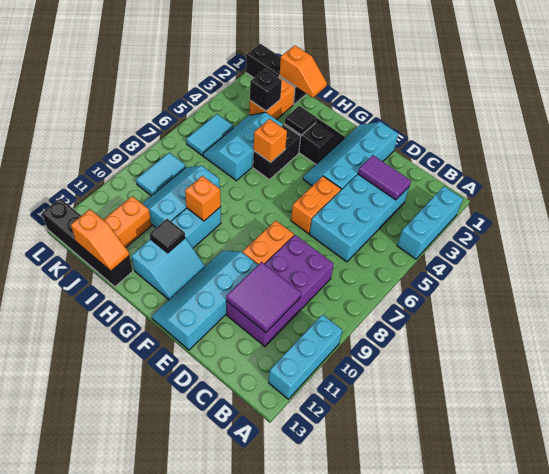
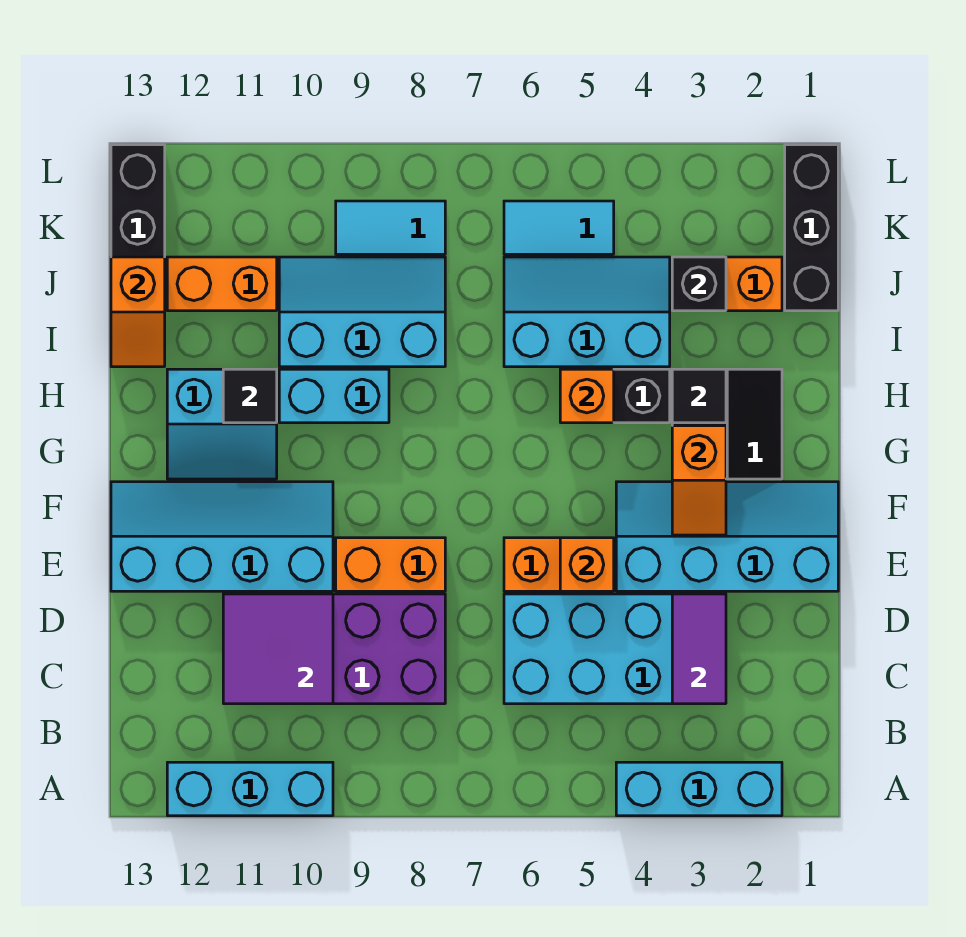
orange brick H9 level 2 -> orange brick E5 level 2
orange slope I1:J1 level 2 top J -> orange slope F3:G3 level 2 top G

